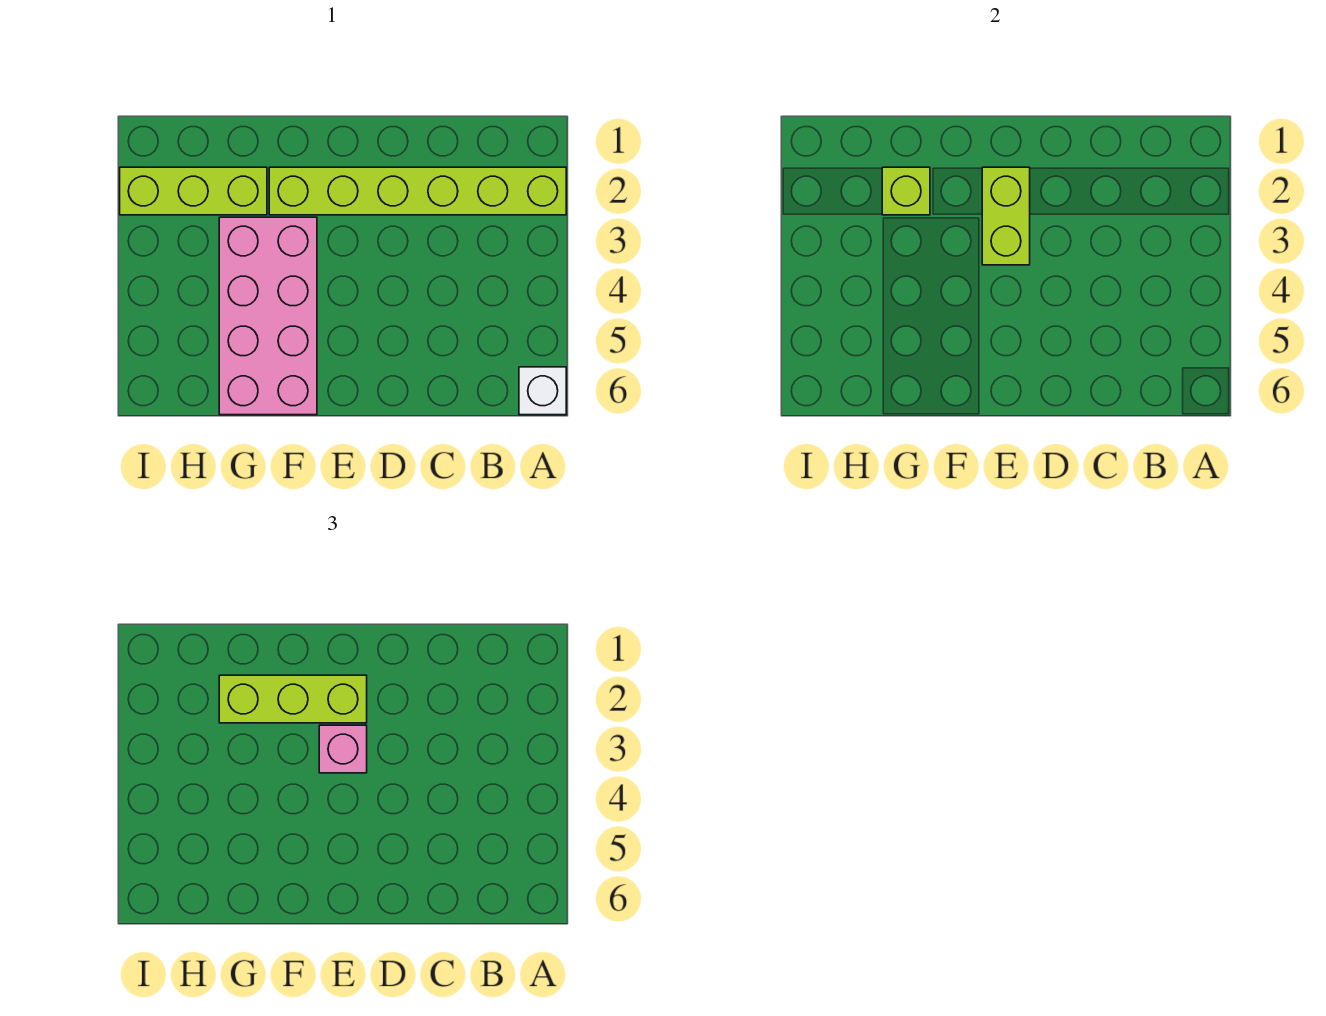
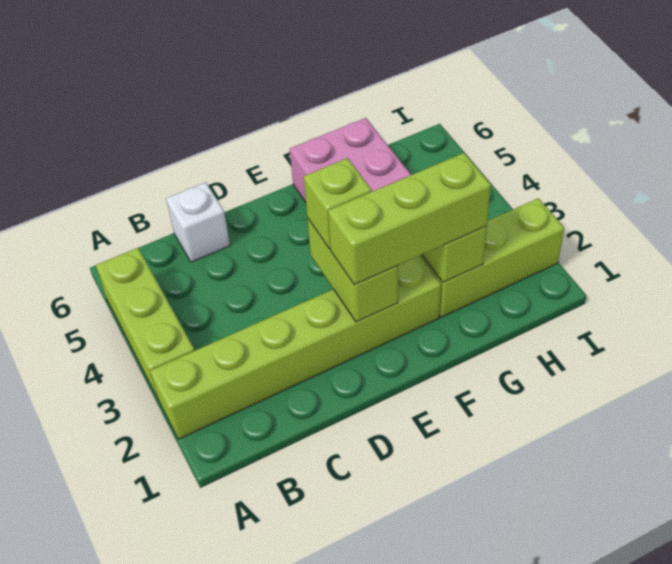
none -> lime brick A3:A5 level 1
white brick A6 level 1 -> white brick C6 level 1
pink brick E3 level 3 -> lime brick E3 level 3

